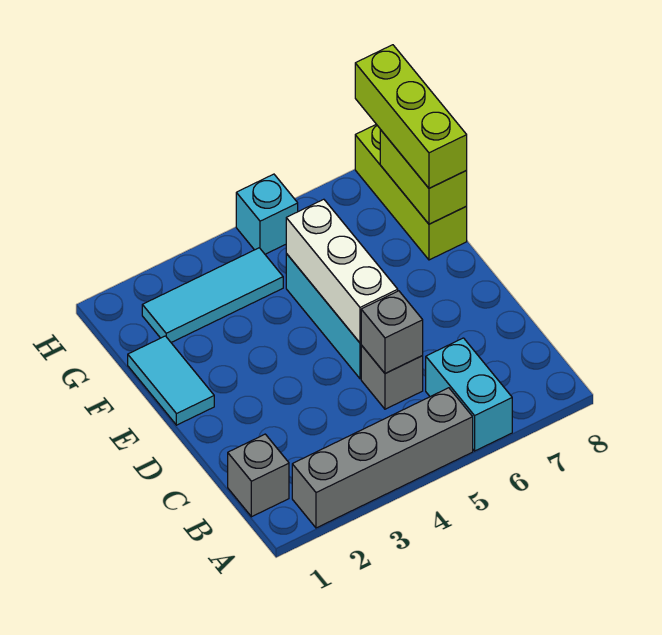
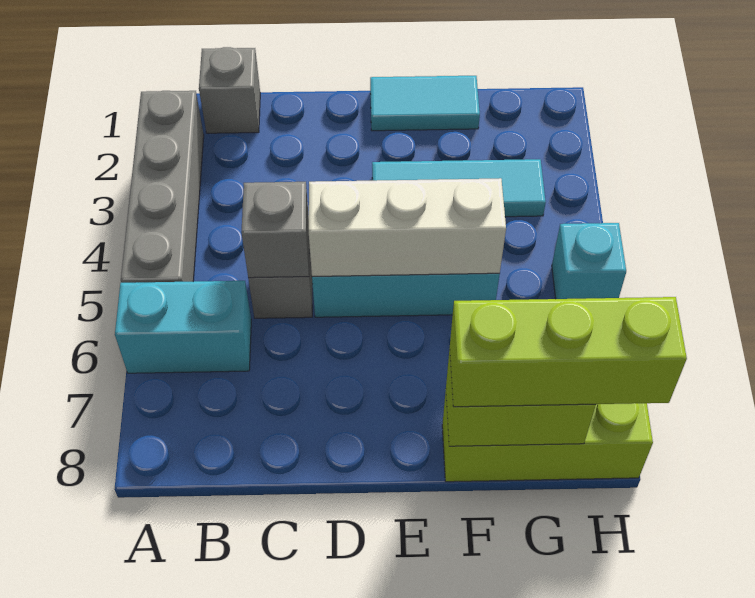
cyan tile G2:G4 level 1 -> cyan tile E3:G3 level 1

